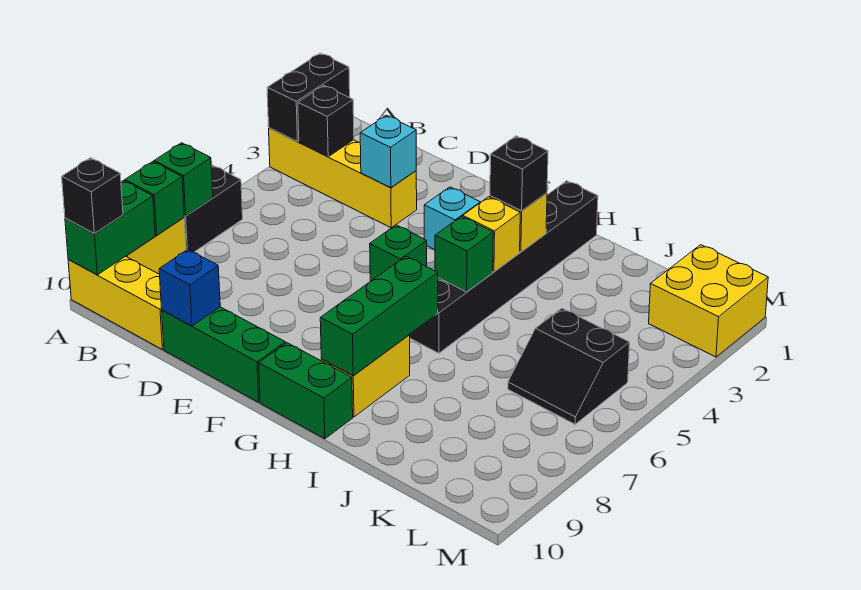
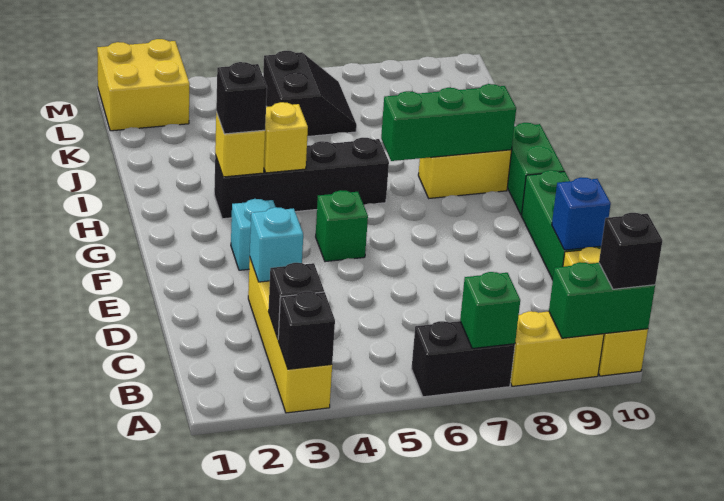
black brick A2:A3 level 2 -> black brick A3 level 2
green brick A8 level 2 -> none
black brick H1:H6 level 1 -> black brick H3:H6 level 1
green brick H5 level 2 -> none

